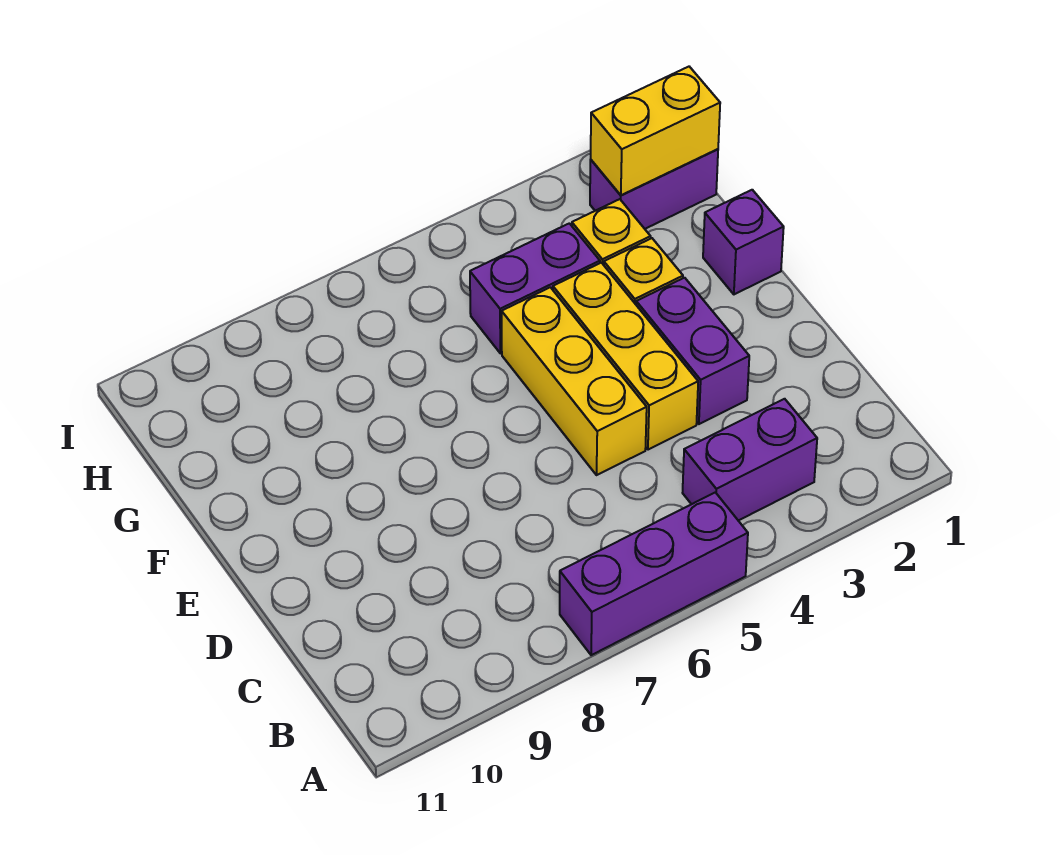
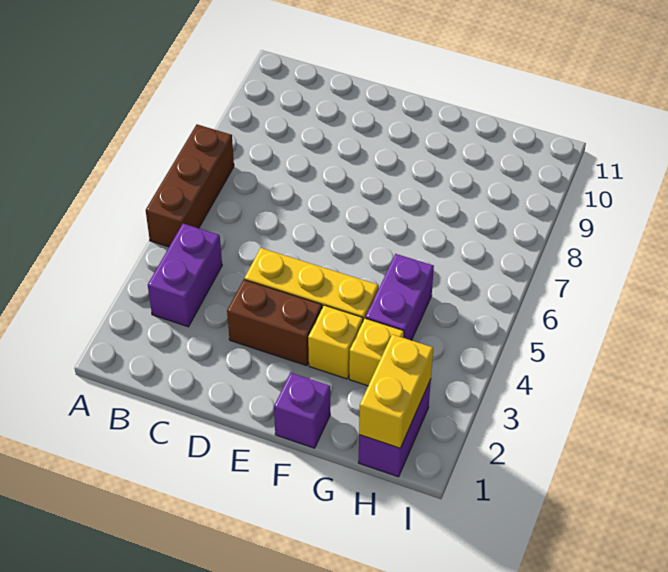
purple brick A5:A7 level 1 -> brown brick A5:A7 level 1
purple brick D3:E3 level 1 -> brown brick D3:E3 level 1
yellow brick D5:F5 level 1 -> none

